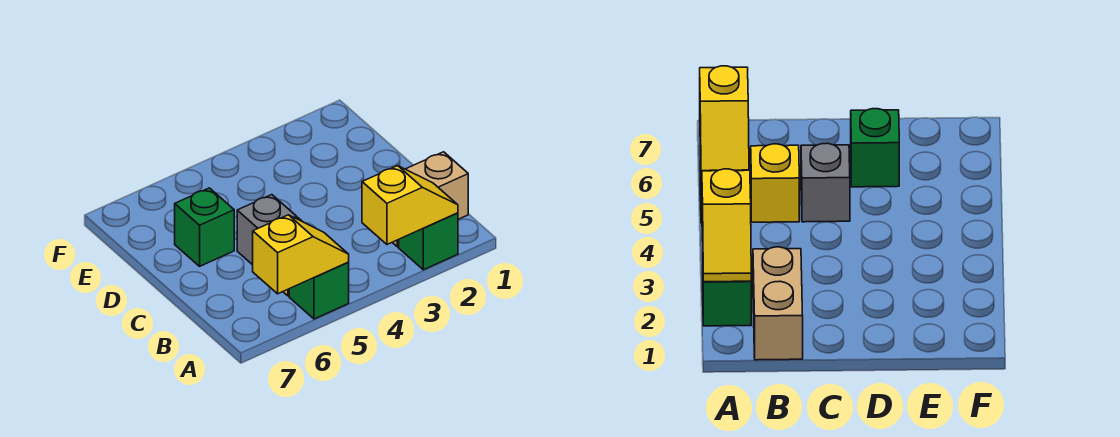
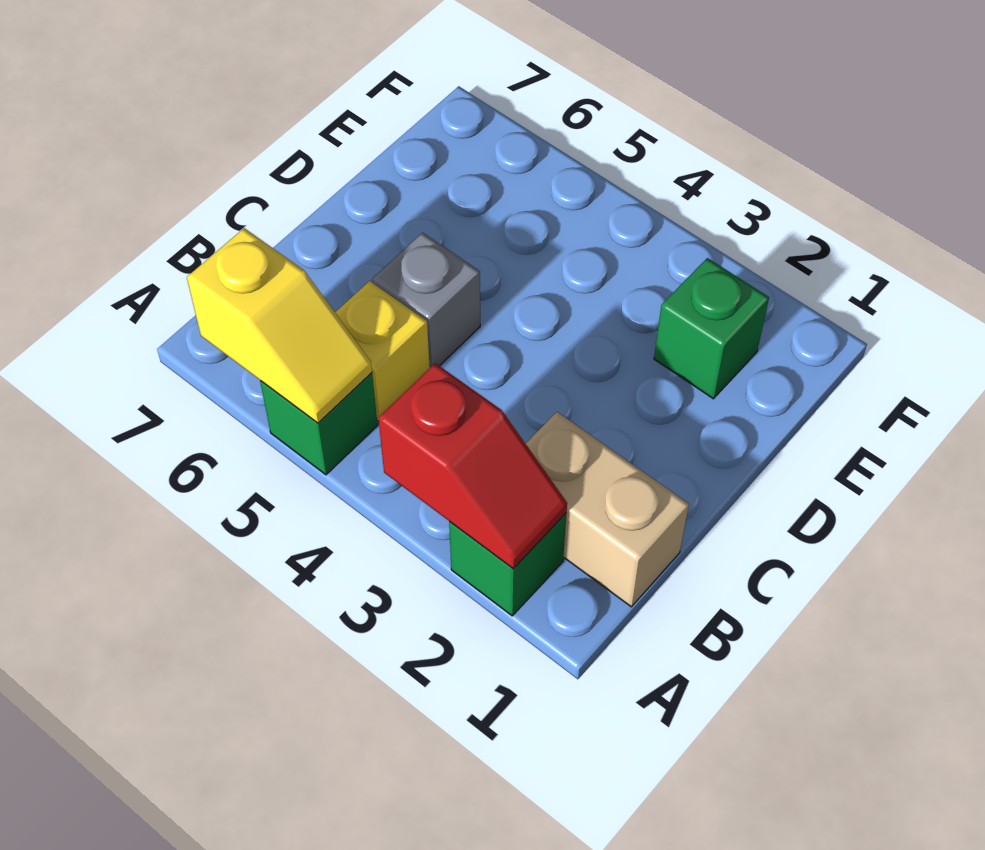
yellow slope A2:A3 level 2 top 3 -> red slope A2:A3 level 2 top 3
green brick D6 level 1 -> green brick E2 level 1

